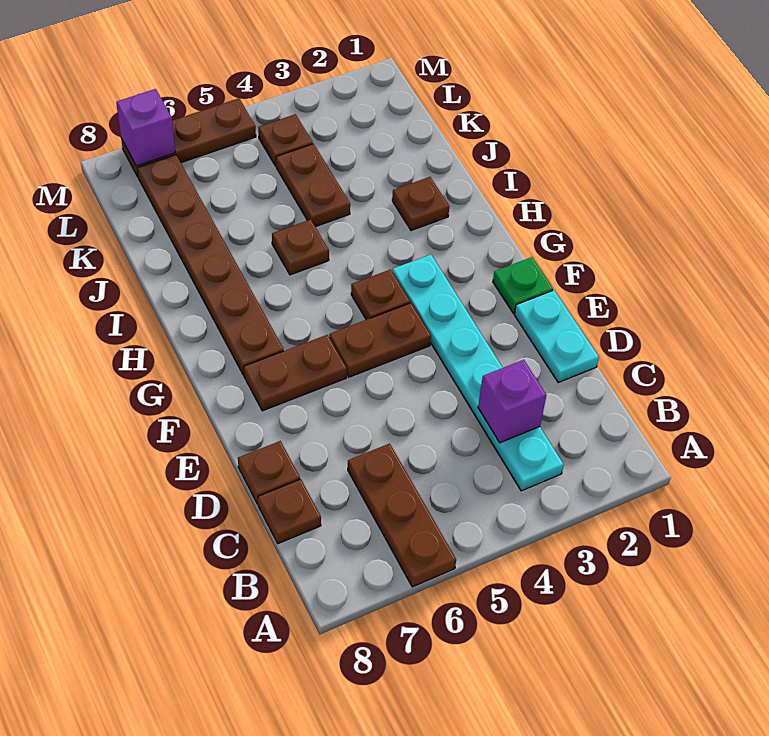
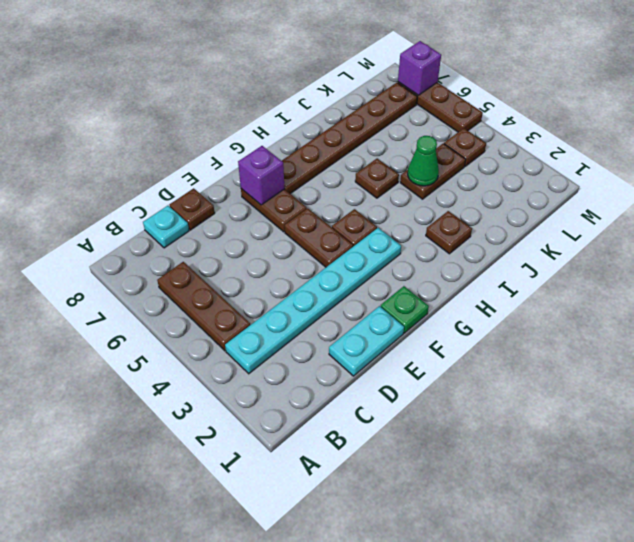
brown plate A6:C6 level 1 -> brown plate B4:B6 level 1
purple brick C3 level 2 -> purple brick F7 level 2
brown plate C8 level 1 -> cyan plate C8 level 1
none -> green cone J4 level 2

